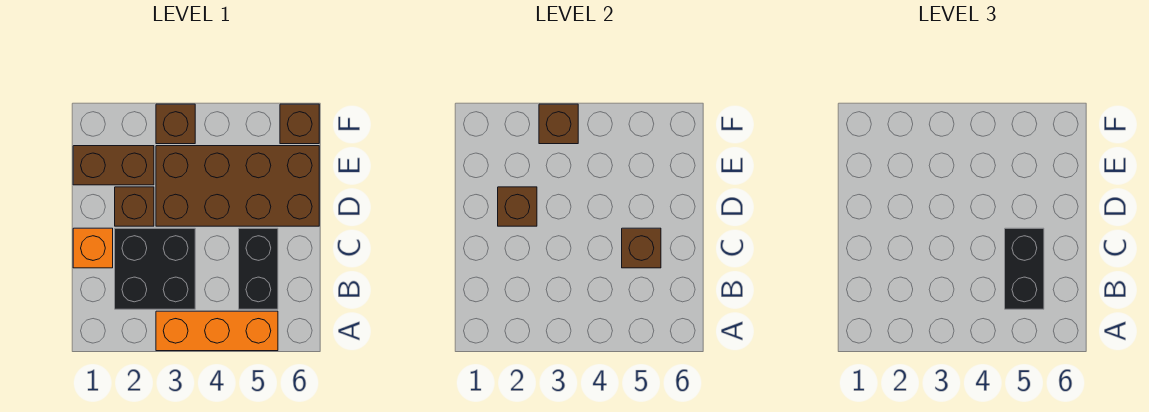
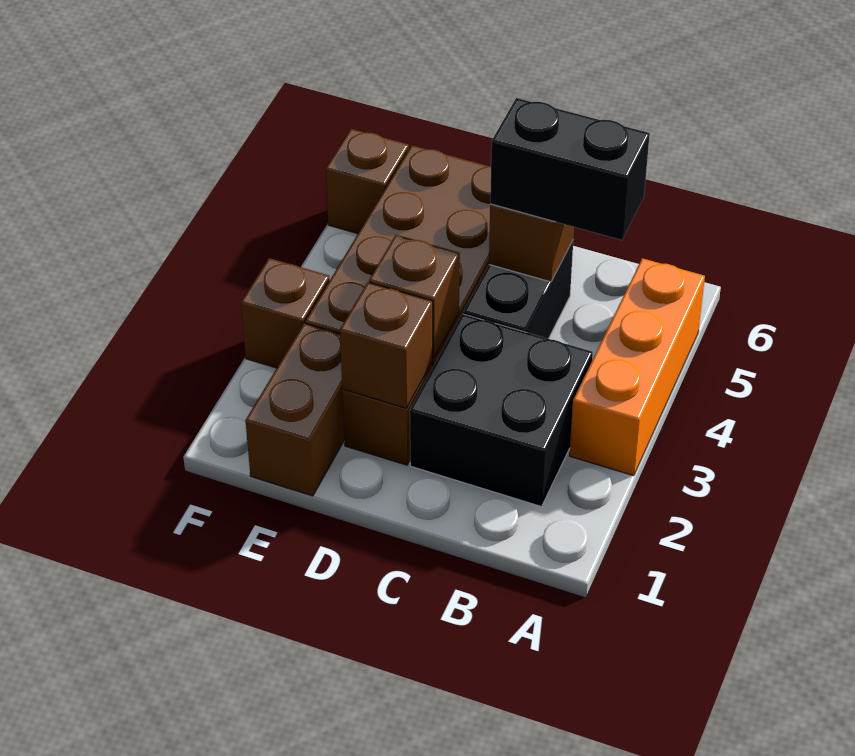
black brick B5:C5 level 1 -> black brick C4:C5 level 1
orange brick C1 level 1 -> none
brown brick F3 level 2 -> brown brick D3 level 2

